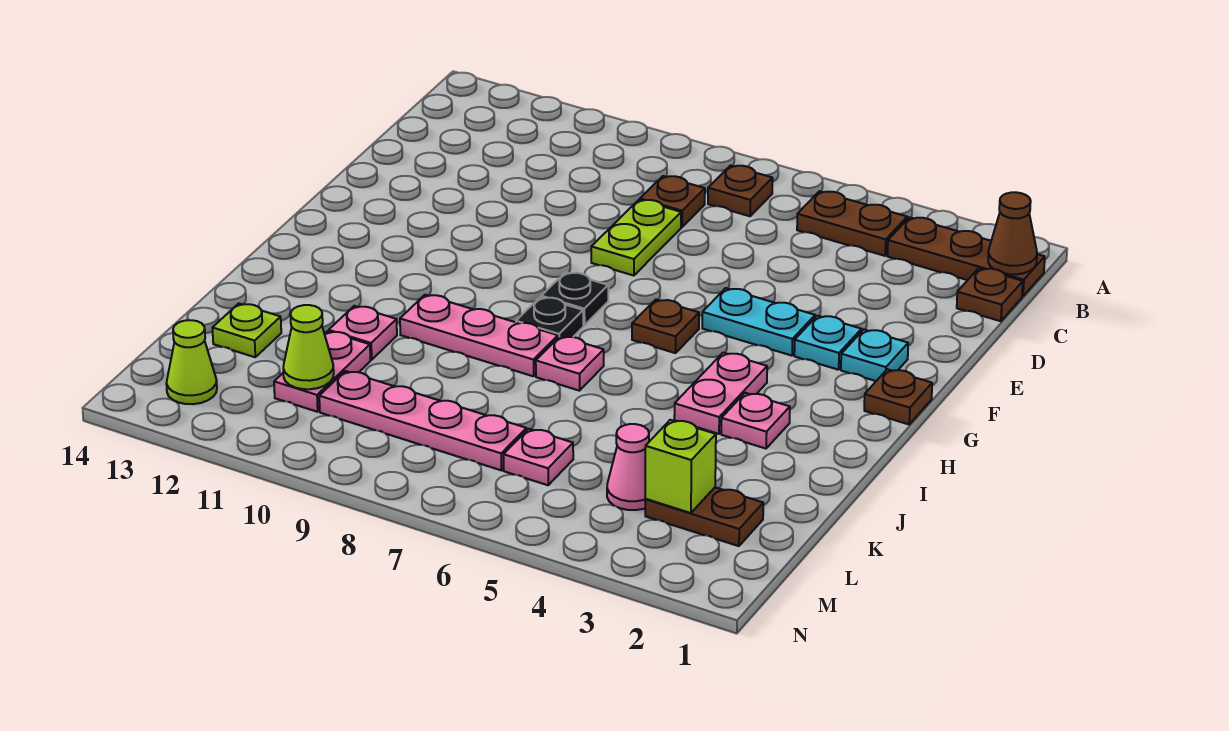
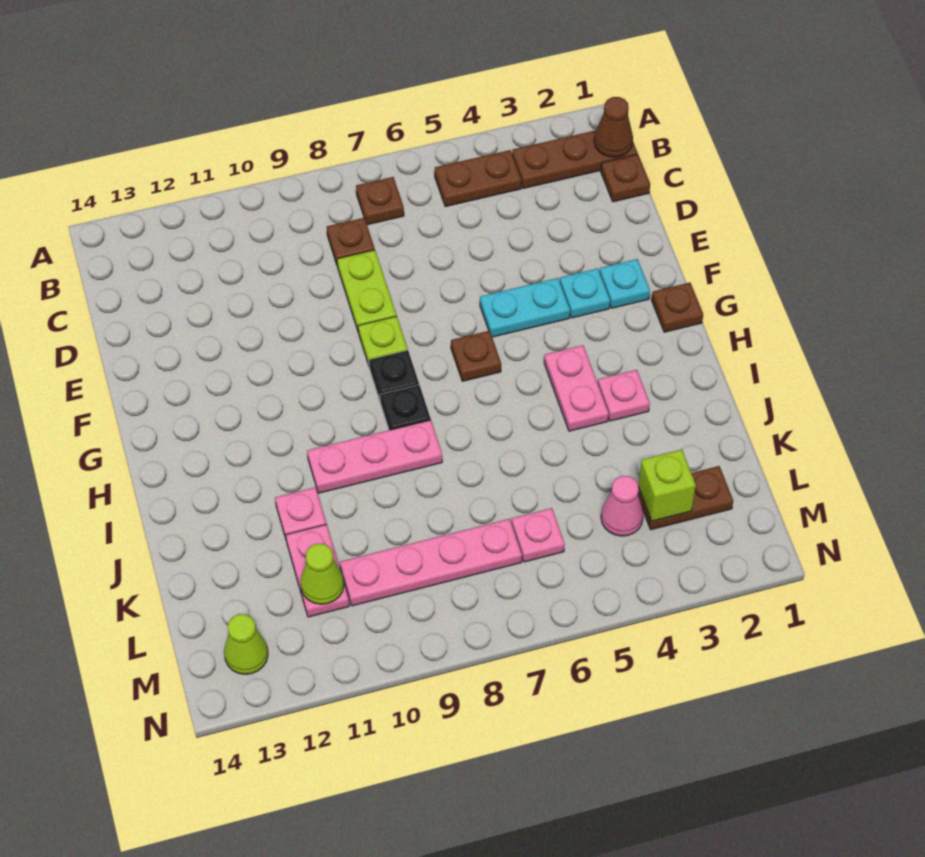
pink plate I7 level 1 -> none
lime plate K13 level 1 -> lime plate F8 level 1

